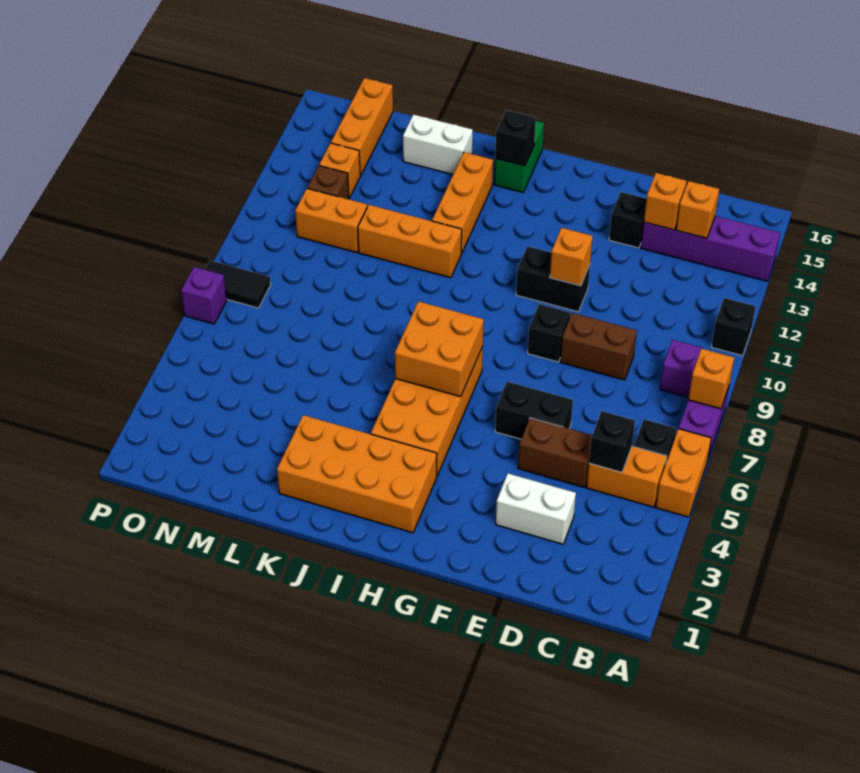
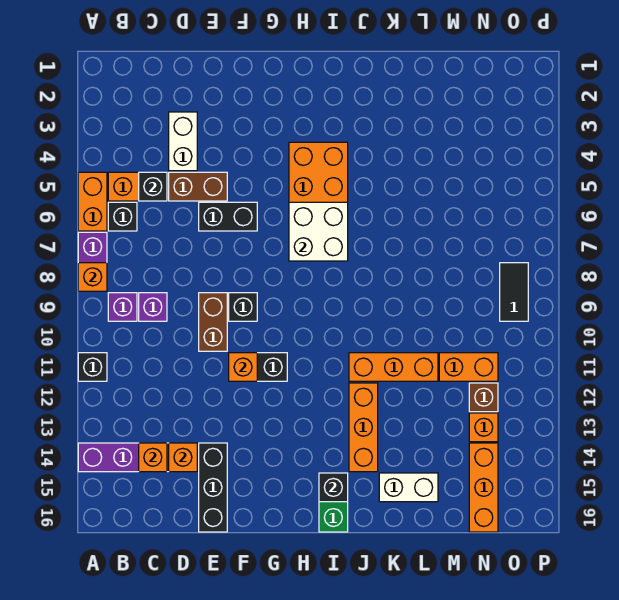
white brick D3:E3 level 1 -> white brick D3:D4 level 1
brown brick D9:E9 level 1 -> brown brick E9:E10 level 1
black brick E14 level 1 -> black brick E14:E16 level 1
orange brick H2:K3 level 1 -> none
orange brick H6:I7 level 2 -> white brick H6:I7 level 2
black tile O8:P8 level 1 -> black tile O8:O9 level 1
purple brick P7 level 1 -> purple brick C9 level 1

